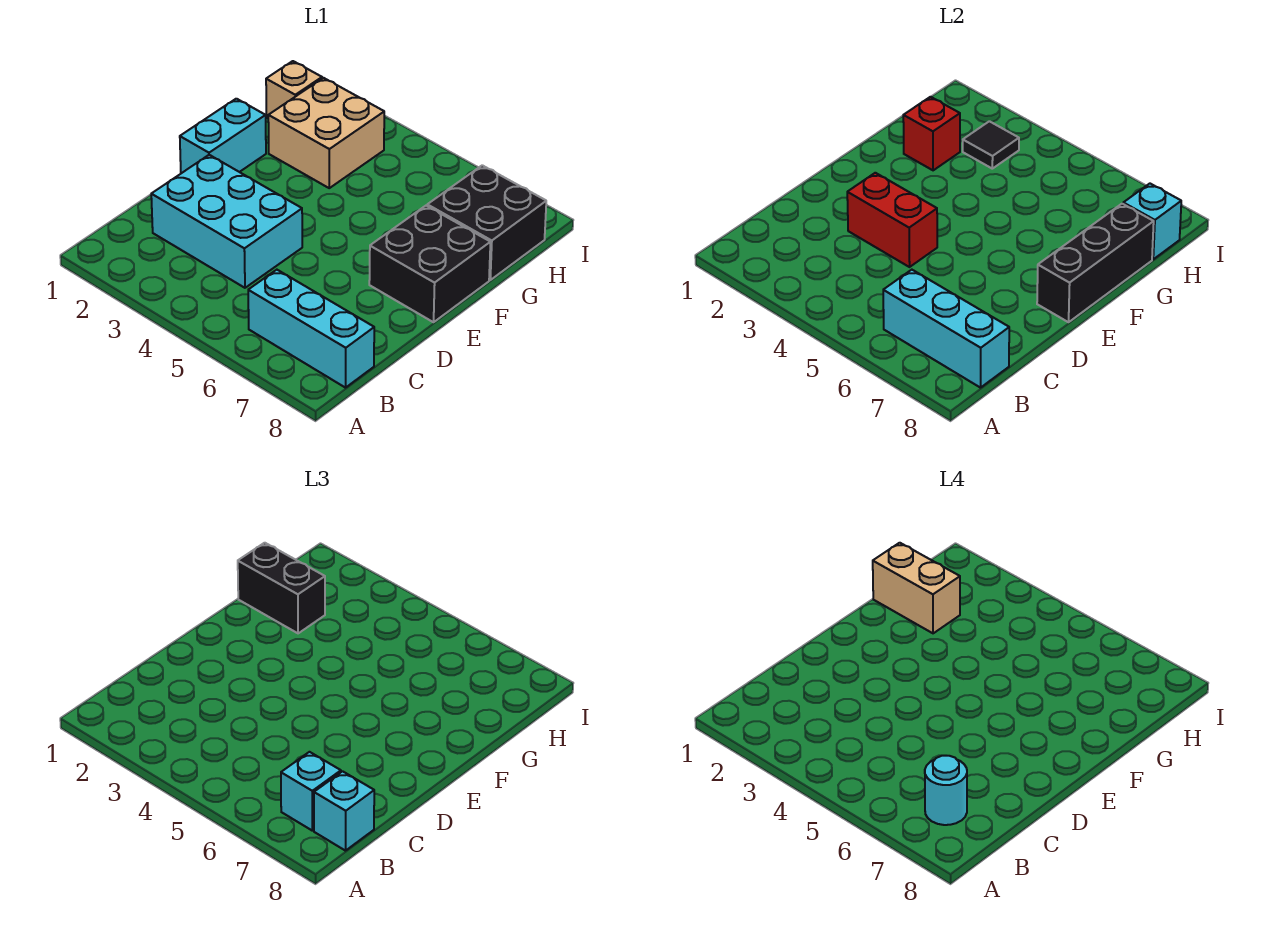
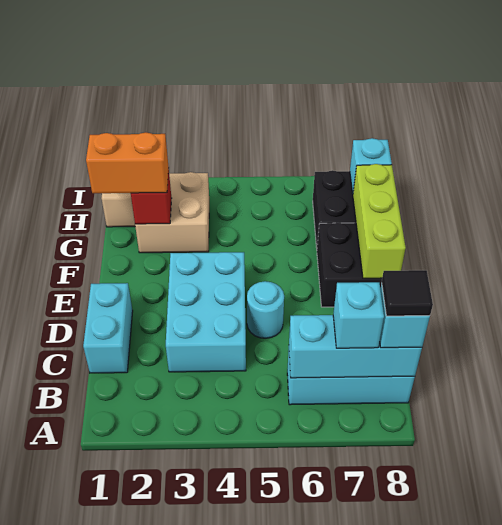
cyan round brick B7 level 4 -> cyan round brick D5 level 1
cyan brick C2:D4 level 1 -> cyan brick C3:E4 level 1
red brick D3:D4 level 2 -> none
cyan brick E1:F1 level 1 -> cyan brick C1:D1 level 1
black brick E8:G8 level 2 -> lime brick E8:G8 level 2
black brick G1:G2 level 3 -> orange brick G1:G2 level 3
tan brick G1:G2 level 4 -> none
black tile H3 level 2 -> black tile B8 level 4

